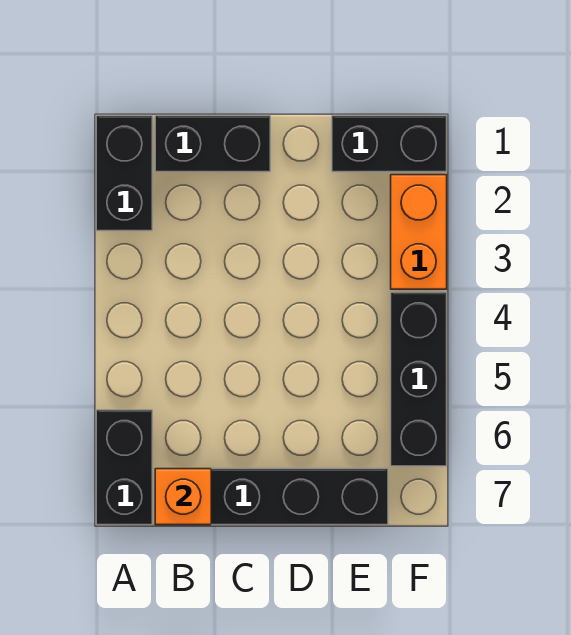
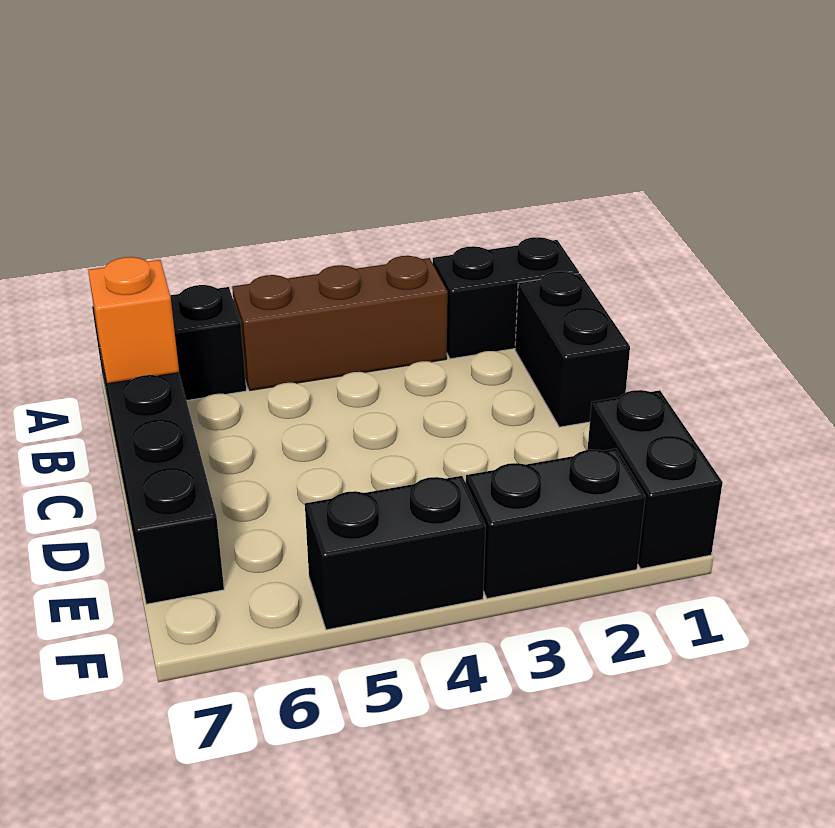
none -> brown brick A3:A5 level 1
orange brick F2:F3 level 1 -> black brick F2:F3 level 1
black brick F4:F6 level 1 -> black brick F4:F5 level 1

